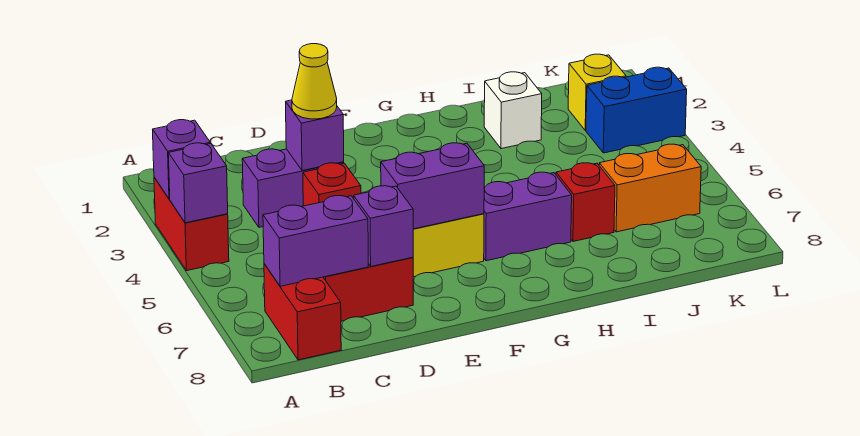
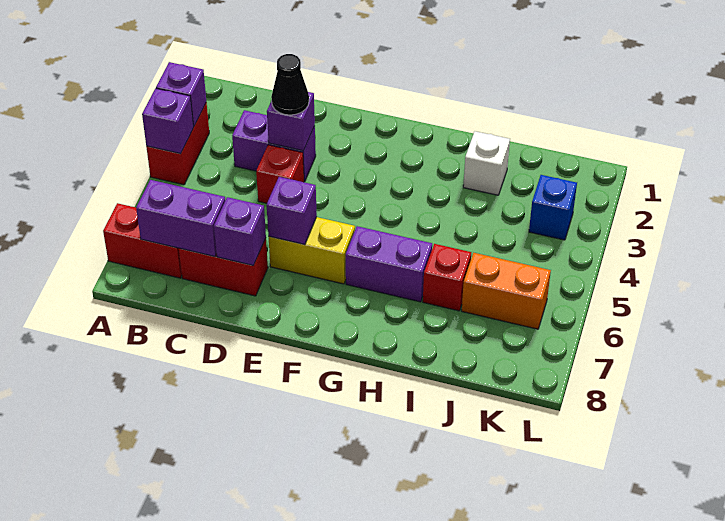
red brick B7:B8 level 1 -> red brick A7:B7 level 1
yellow cone D3 level 3 -> black cone D3 level 3
purple brick E6:F6 level 2 -> purple brick E6 level 2
yellow brick K2 level 1 -> none
blue brick K3:L3 level 1 -> blue brick K3 level 1

